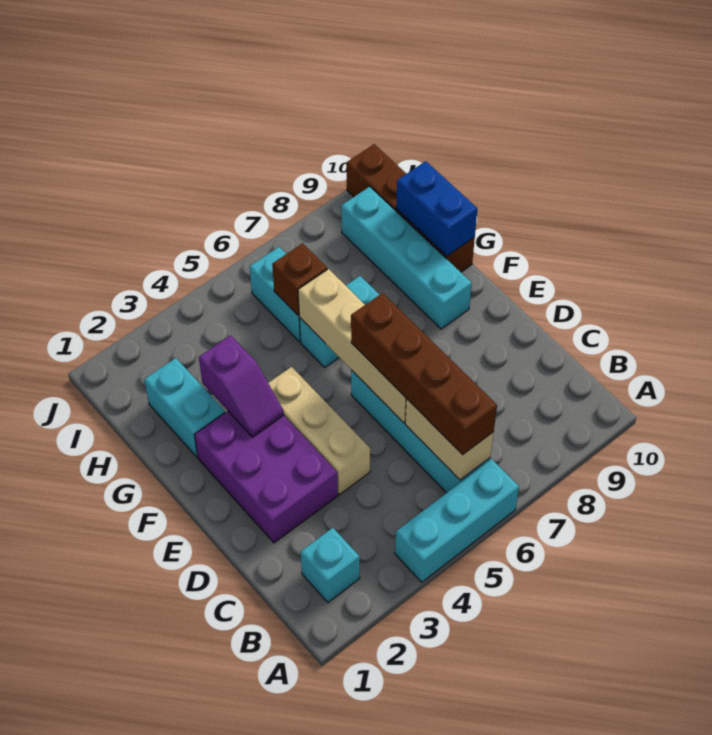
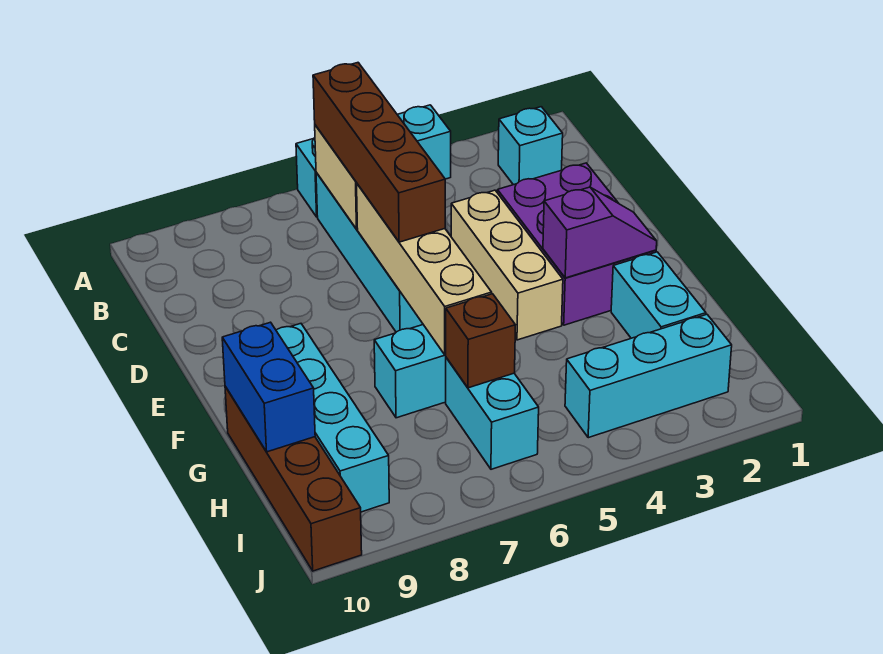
purple slope F3:G3 level 2 top G -> purple slope F2:F3 level 2 top 3
none -> cyan brick I2:I4 level 1

